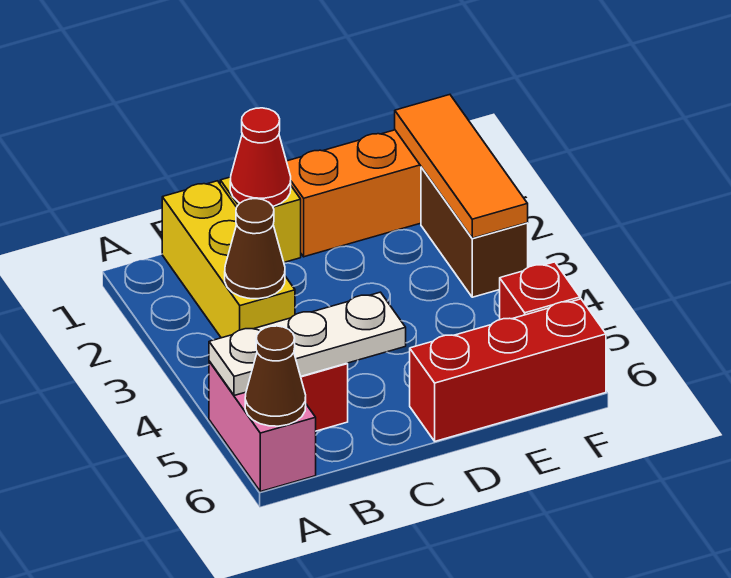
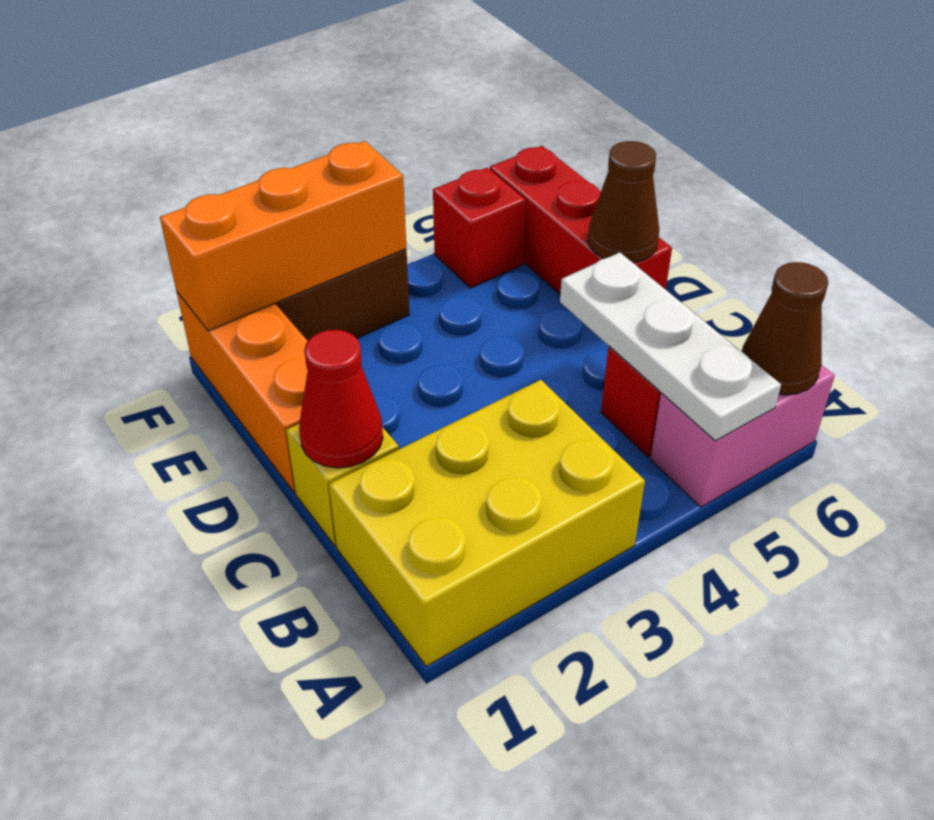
yellow brick B1:B3 level 1 -> yellow brick A1:B3 level 1
brown cone B3 level 2 -> brown cone D6 level 2
orange tile F1:F3 level 2 -> orange brick F1:F3 level 2

